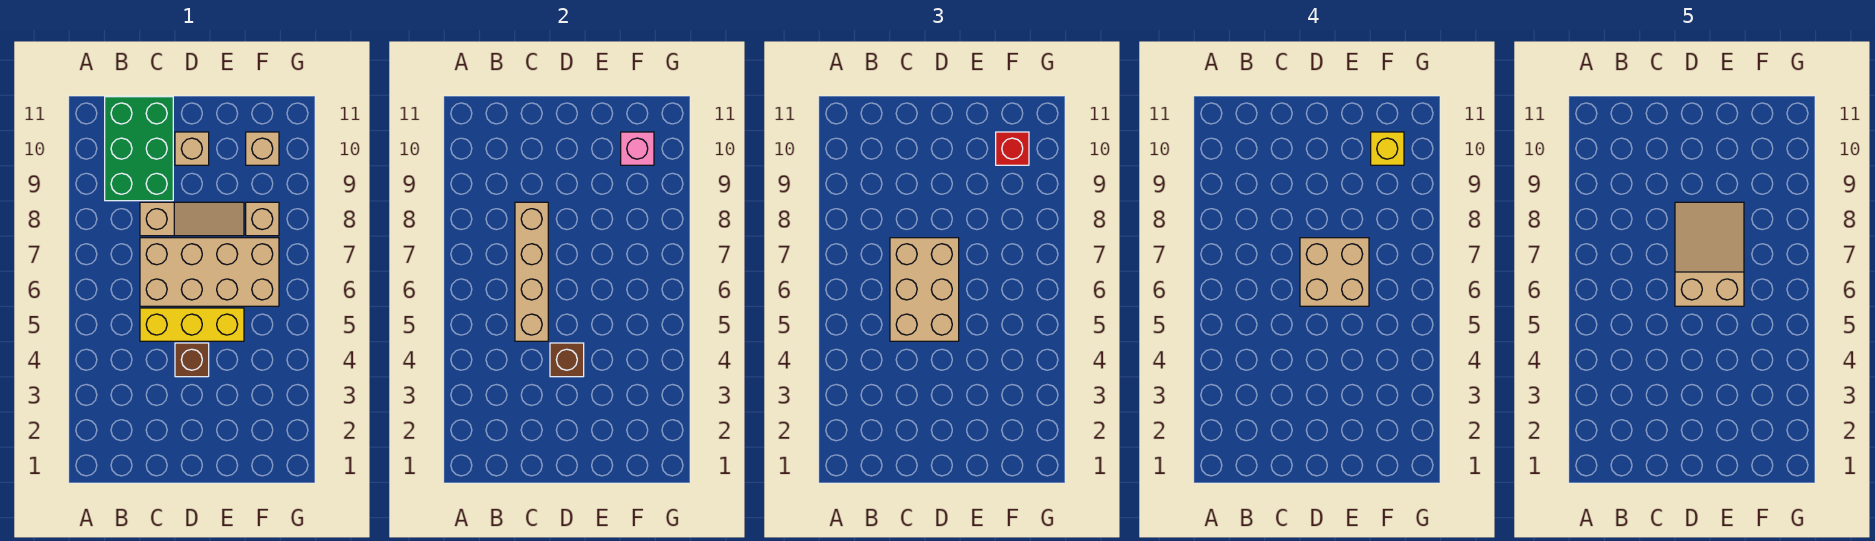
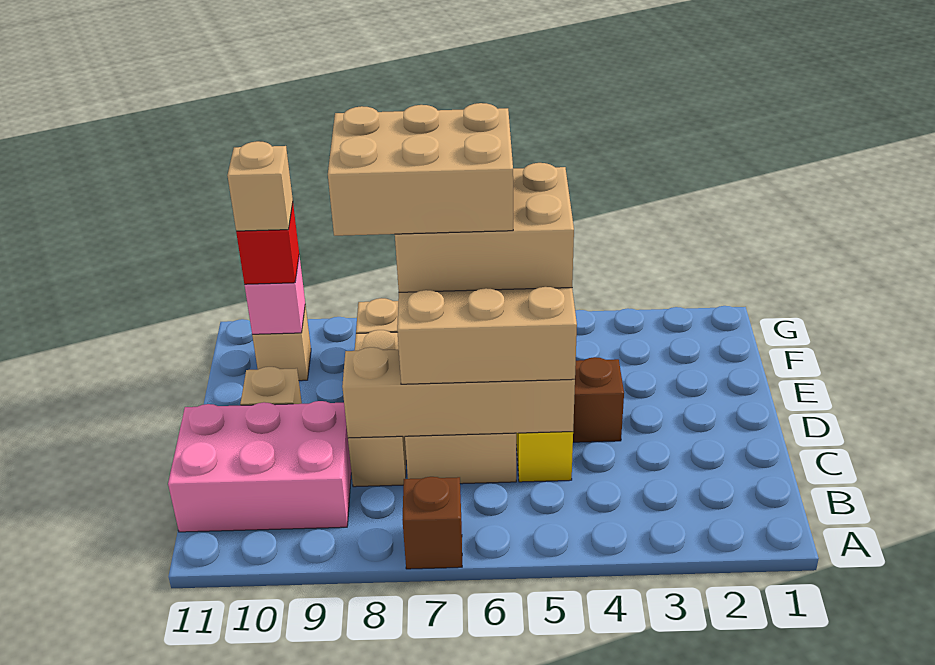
green brick B9:C11 level 1 -> pink brick B9:C11 level 1
tan slope C8:E8 level 1 top C -> tan brick C8:E8 level 1
brown brick D4 level 2 -> brown brick A7 level 1
tan brick D6:E7 level 4 -> tan brick D5:E7 level 4
tan slope D6:E8 level 5 top 6 -> tan brick D6:E8 level 5
yellow brick F10 level 4 -> tan brick F10 level 4

